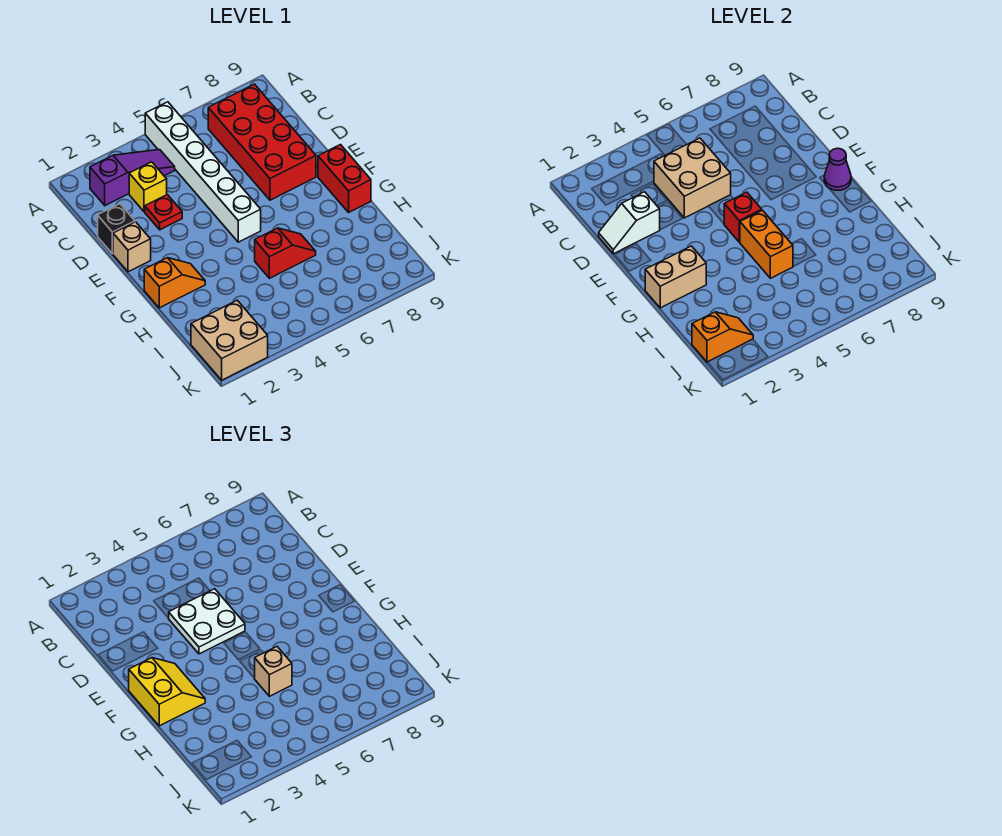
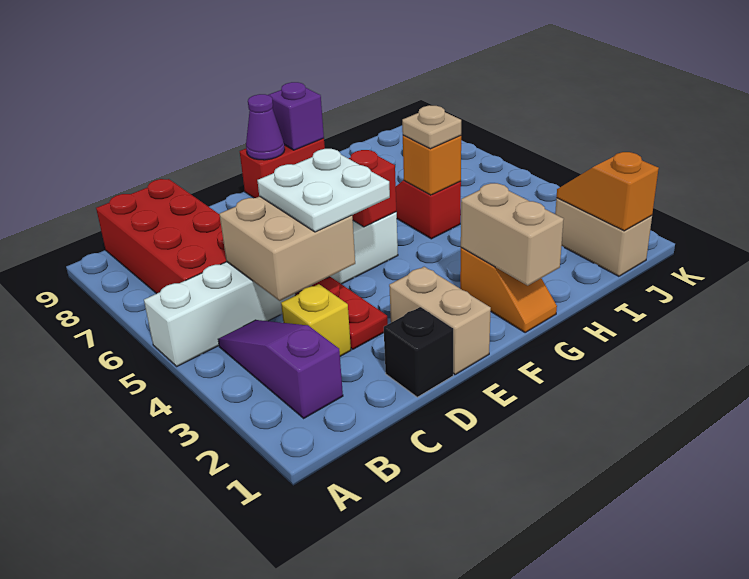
red brick B7:E8 level 1 -> red brick B6:C9 level 1
white slope D1:D2 level 2 top 2 -> none
red plate D3 level 1 -> red plate D3:D4 level 1
tan brick E1 level 1 -> tan brick E1:E2 level 1
yellow slope F1:G2 level 3 top 1 -> none
orange slope G1:G2 level 1 top 1 -> orange slope G1:G2 level 1 top 2
orange brick G5:H5 level 2 -> orange brick H5 level 2
none -> purple brick G9 level 2
tan brick H5 level 3 -> tan plate H5 level 3
tan brick J1:K2 level 1 -> tan brick J1:J2 level 1

